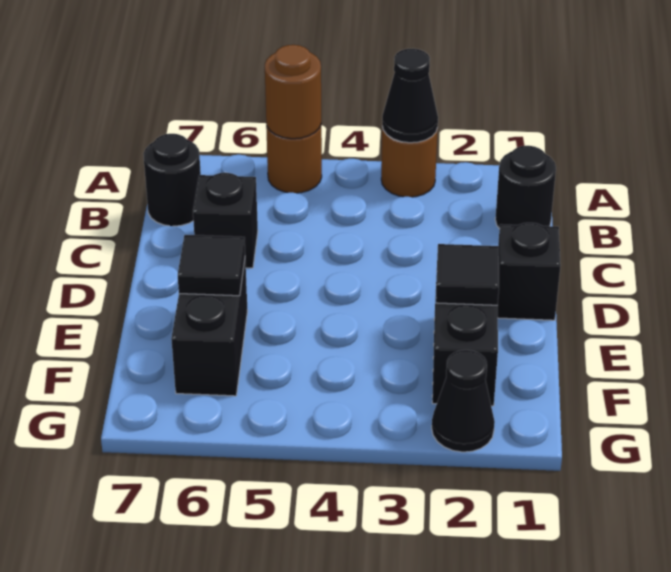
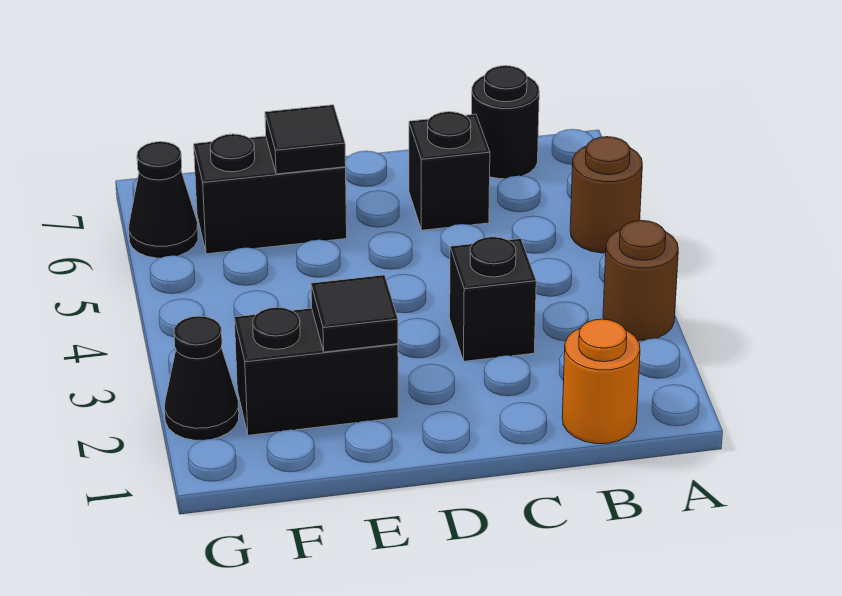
black cone A3 level 2 -> black cone G6 level 1
brown round brick A5 level 2 -> none
black round brick B1 level 1 -> orange round brick B1 level 1
black brick D1 level 1 -> black brick C3 level 1

